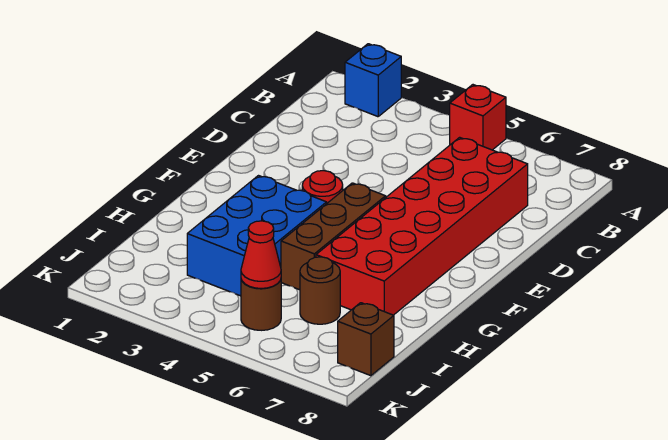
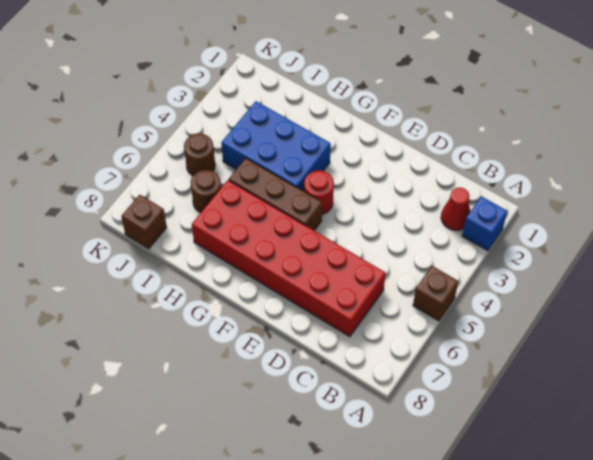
red brick A5 level 1 -> brown brick A5 level 1
red cone J5 level 2 -> red cone B2 level 1

